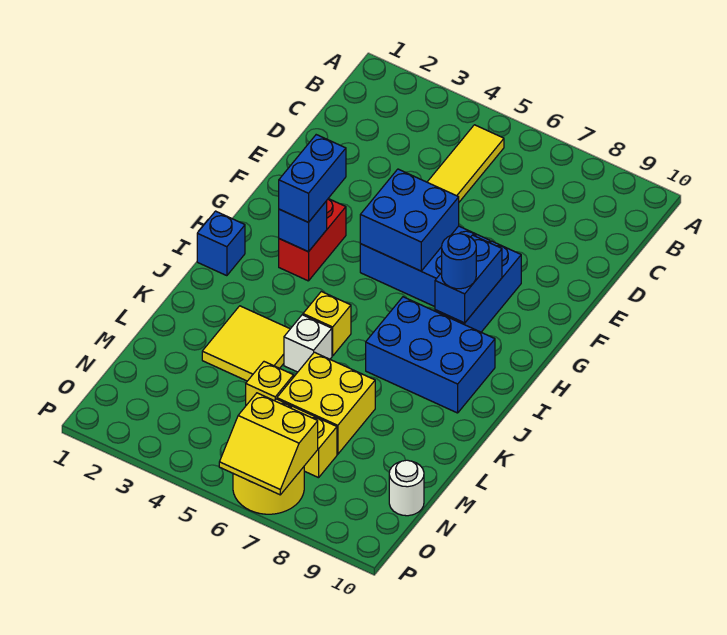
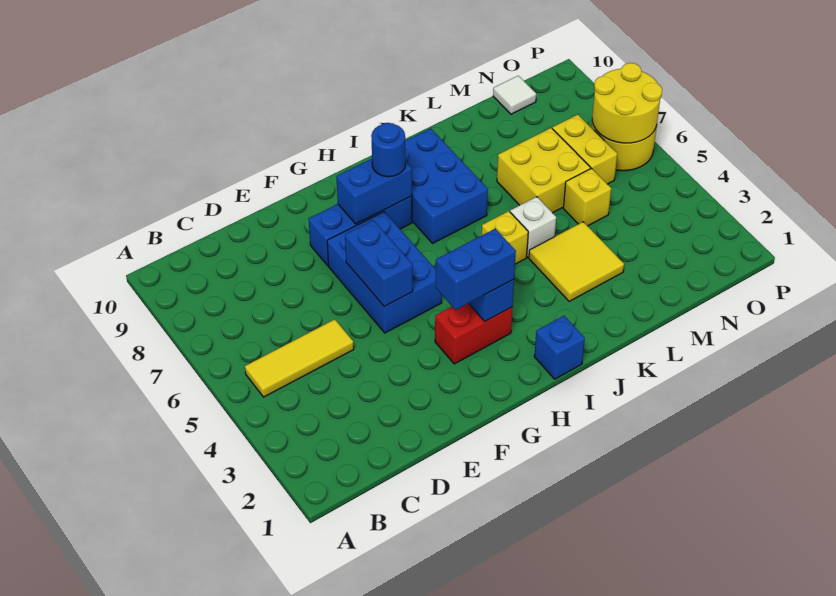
blue brick F5:G6 level 2 -> blue brick F5:F6 level 2
white round brick N10 level 1 -> white tile N10 level 1
yellow slope O6:P7 level 2 top O -> yellow round brick O6:P7 level 2

